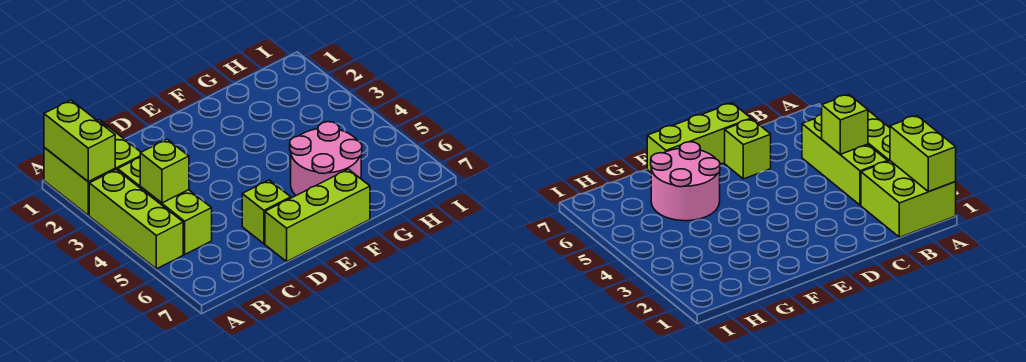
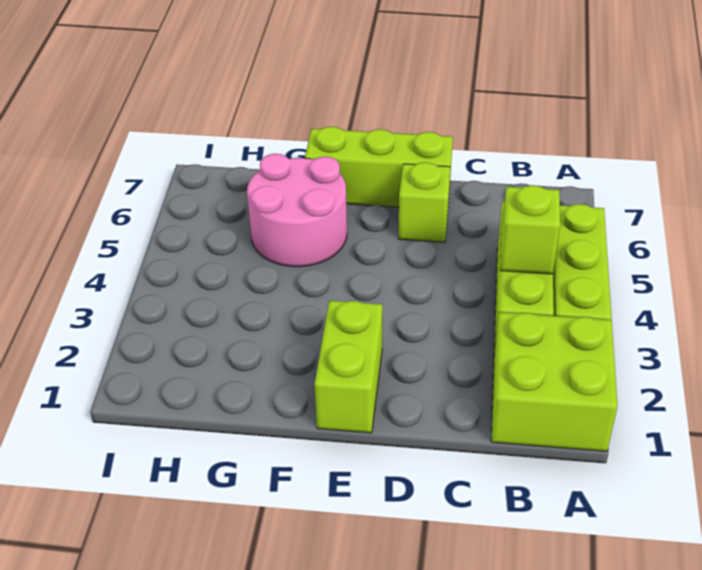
lime brick A1:A2 level 2 -> lime brick E1:E2 level 1

